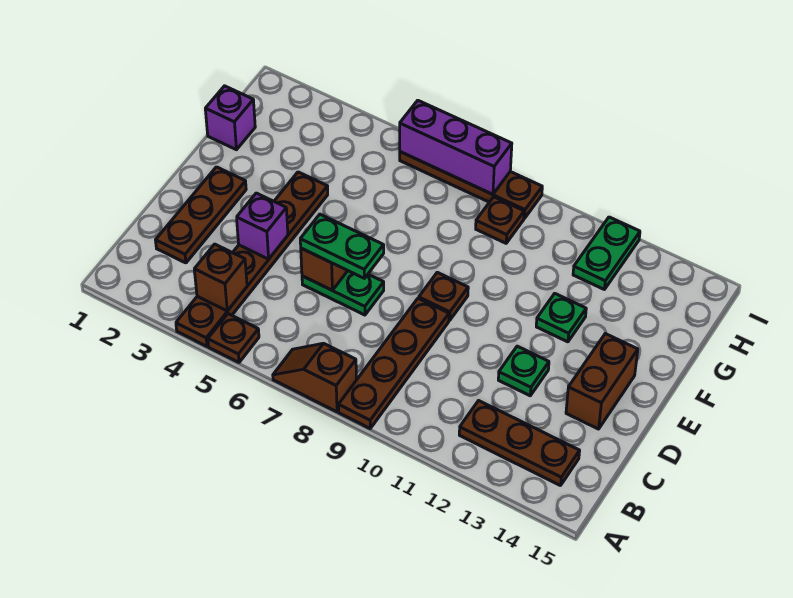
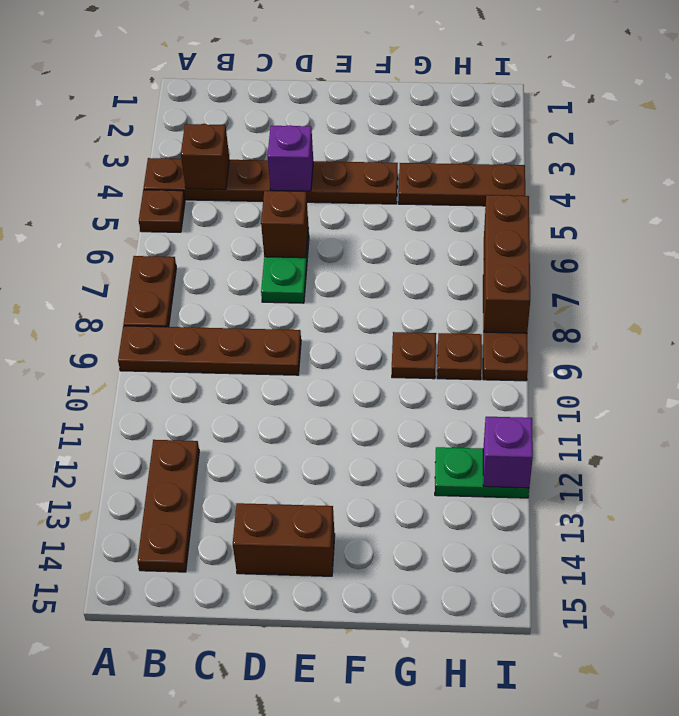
brown slope A7:A8 level 1 top 8 -> brown plate A7:A8 level 1
brown plate C2:E2 level 1 -> brown plate G4:I4 level 1
green plate D6:D7 level 3 -> none
green plate D12 level 1 -> none
brown plate E9 level 1 -> brown plate G9 level 1
green plate F12 level 1 -> none
purple brick G1 level 1 -> purple brick I12 level 2
purple brick I6:I8 level 2 -> brown brick I6:I8 level 2

